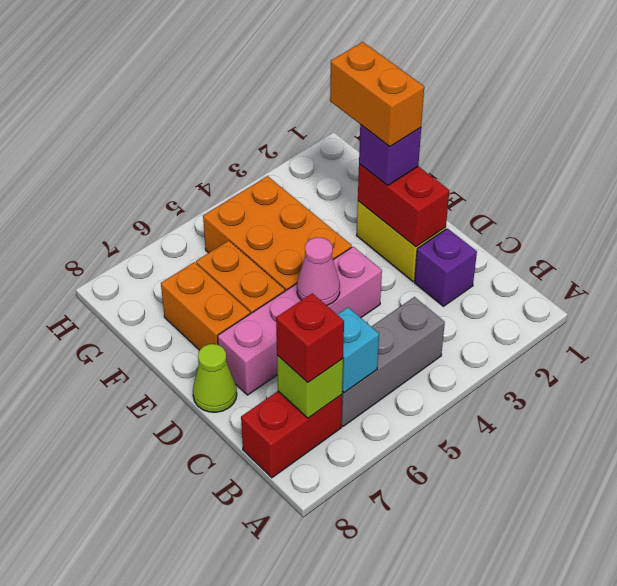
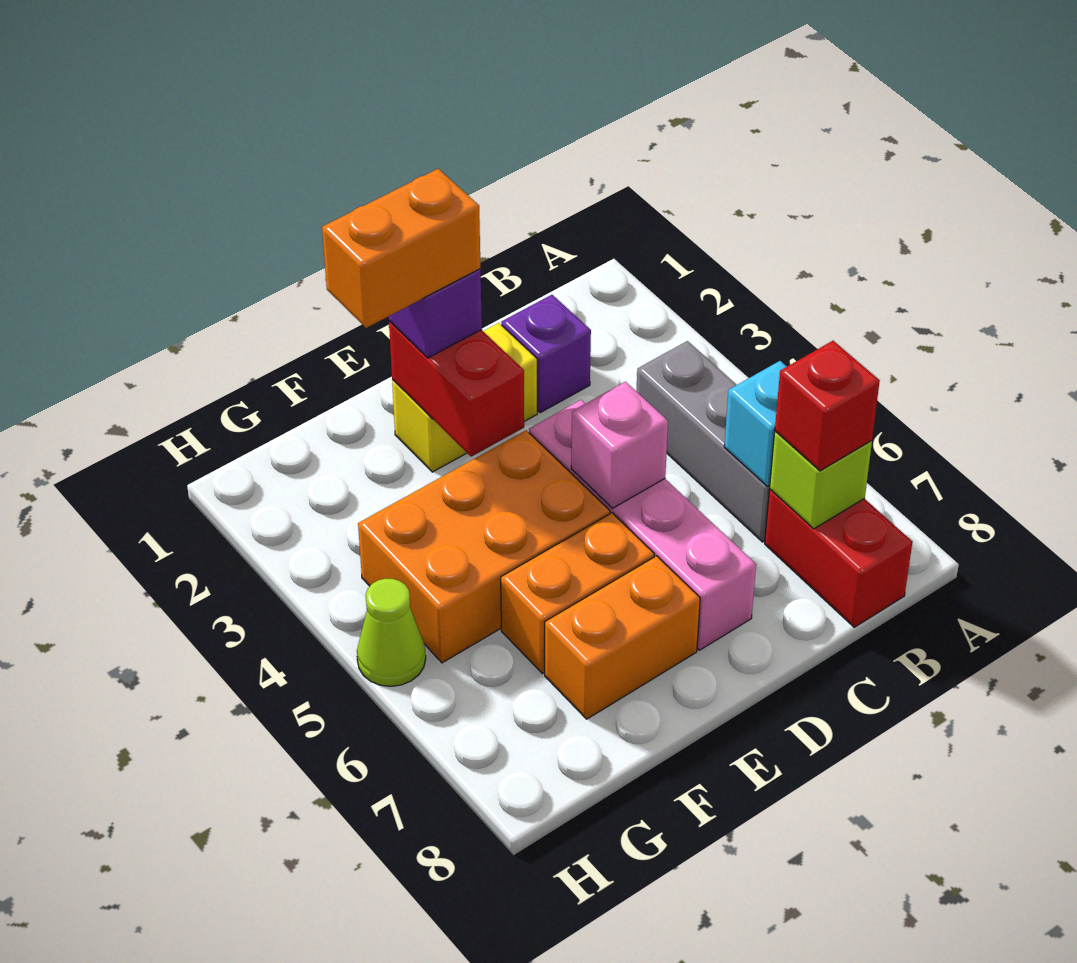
red brick D2:E2 level 2 -> red brick E2:E3 level 2
pink cone D5 level 2 -> pink brick D5 level 2
lime cone D8 level 1 -> lime cone H5 level 1

